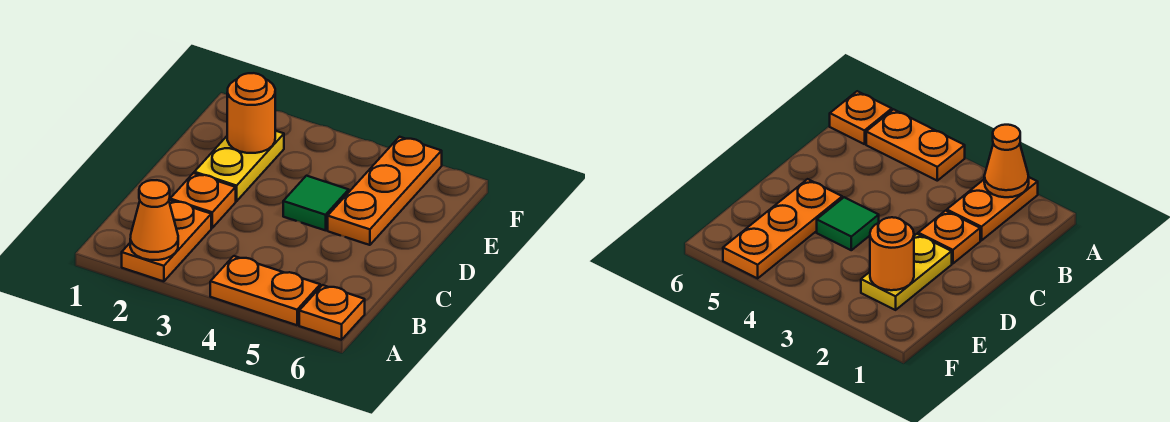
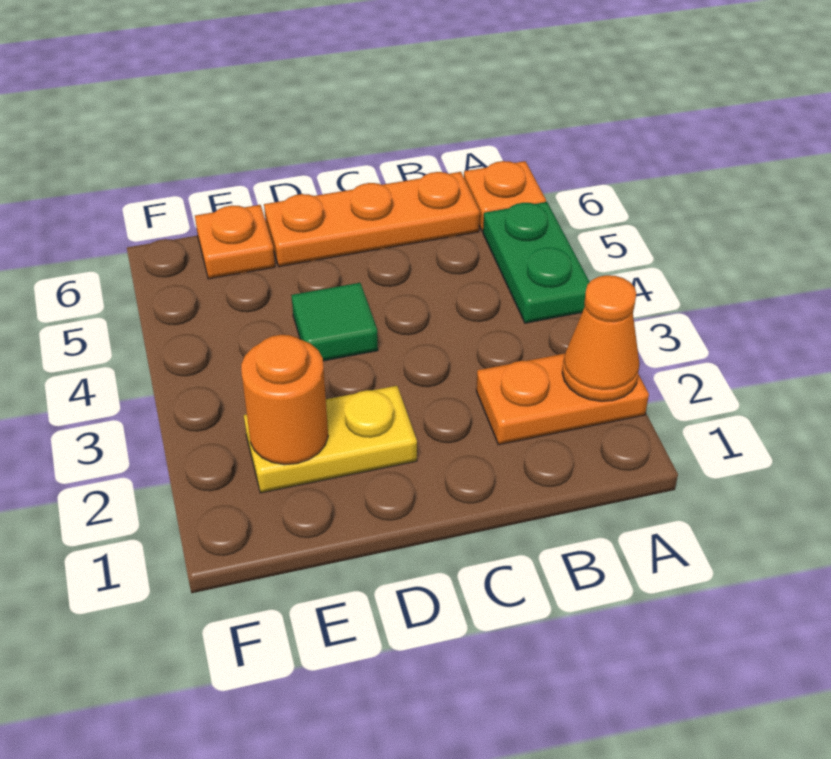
orange plate A4:A5 level 1 -> green plate A4:A5 level 1
orange plate C2 level 1 -> orange plate E6 level 1
orange plate D5:F5 level 1 -> orange plate B6:D6 level 1

